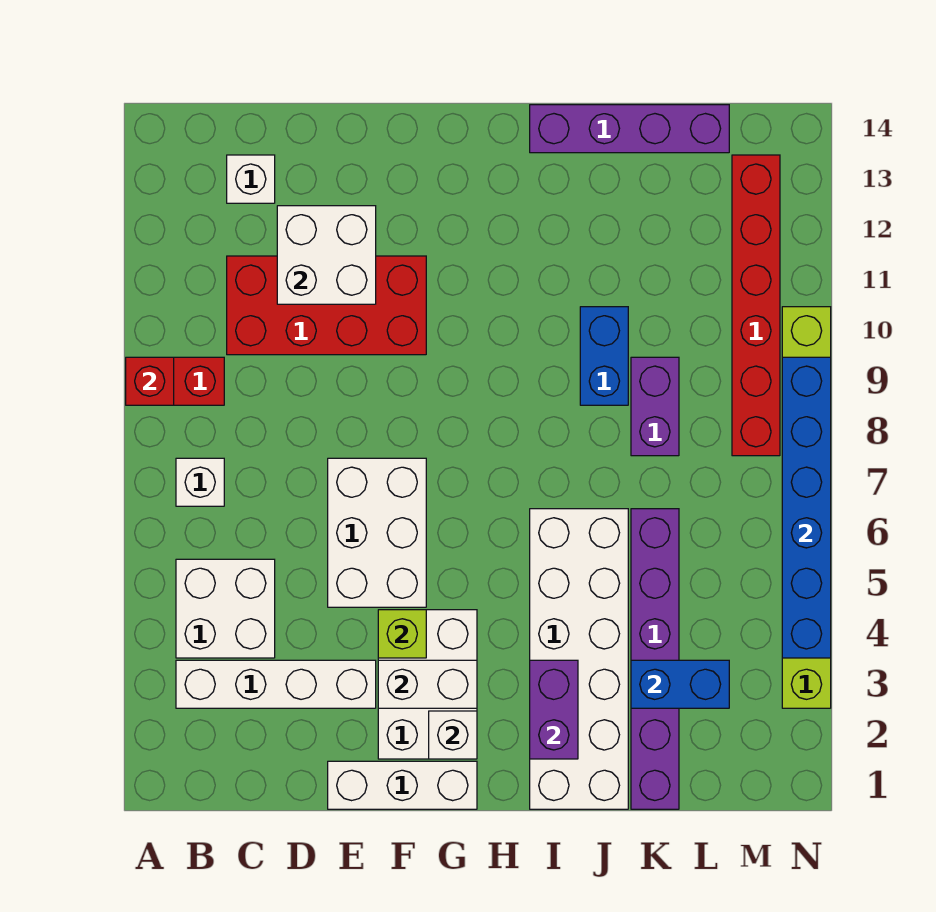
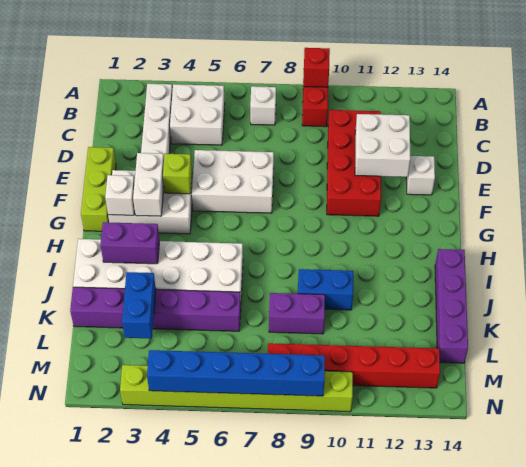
white brick C13 level 1 -> white brick E13 level 1
white brick E1:G1 level 1 -> lime brick E1:G1 level 1

